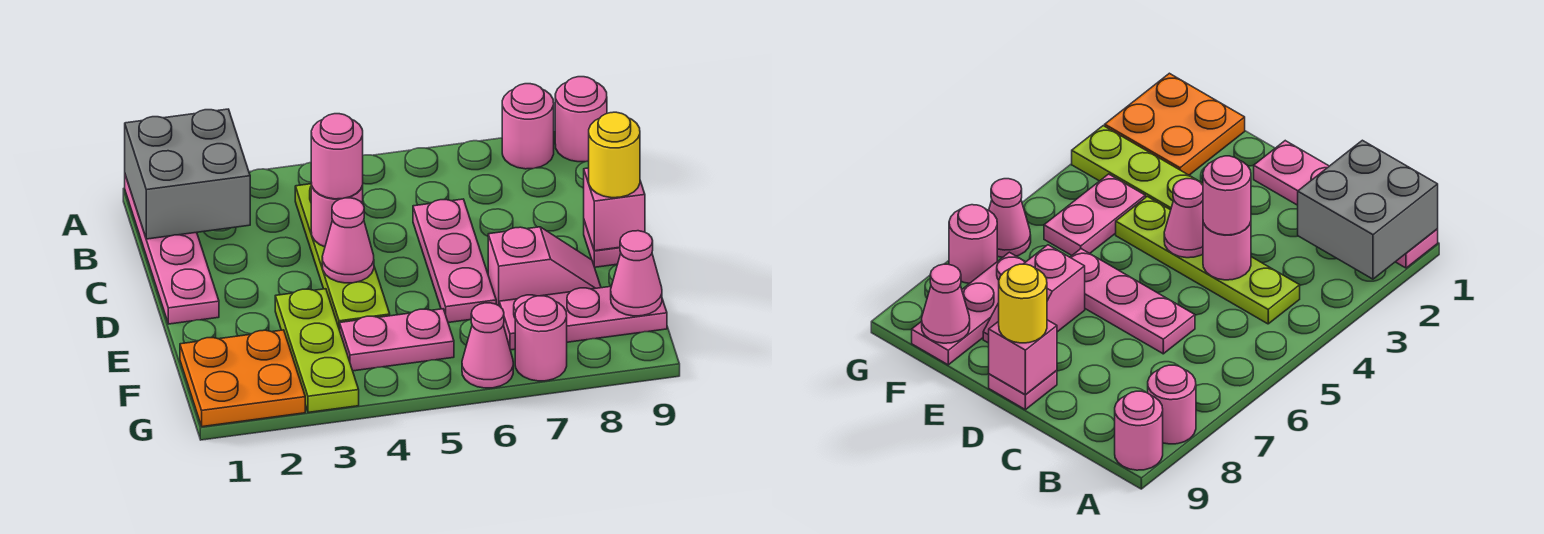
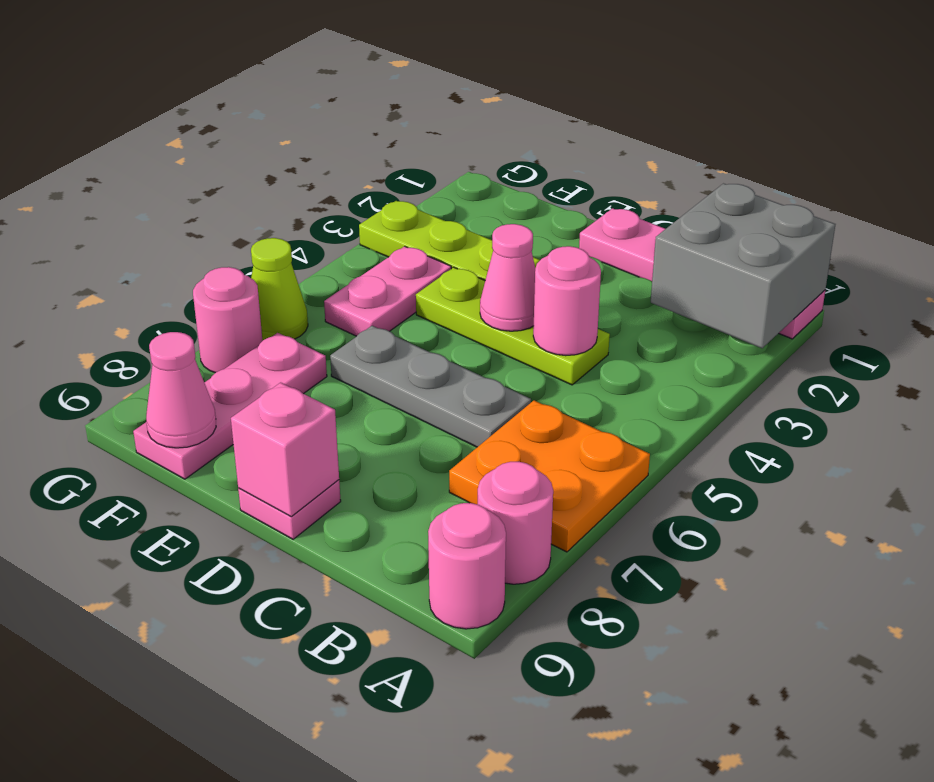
lime plate B4:E4 level 1 -> lime plate C4:E4 level 1
pink round brick C4 level 3 -> none
pink plate C6:E6 level 1 -> grey plate C6:E6 level 1
yellow round brick D9 level 3 -> none
pink slope E7:E8 level 1 top 7 -> none
orange plate F1:G2 level 1 -> orange plate A6:B7 level 1
pink cone G6 level 1 -> lime cone G6 level 1

